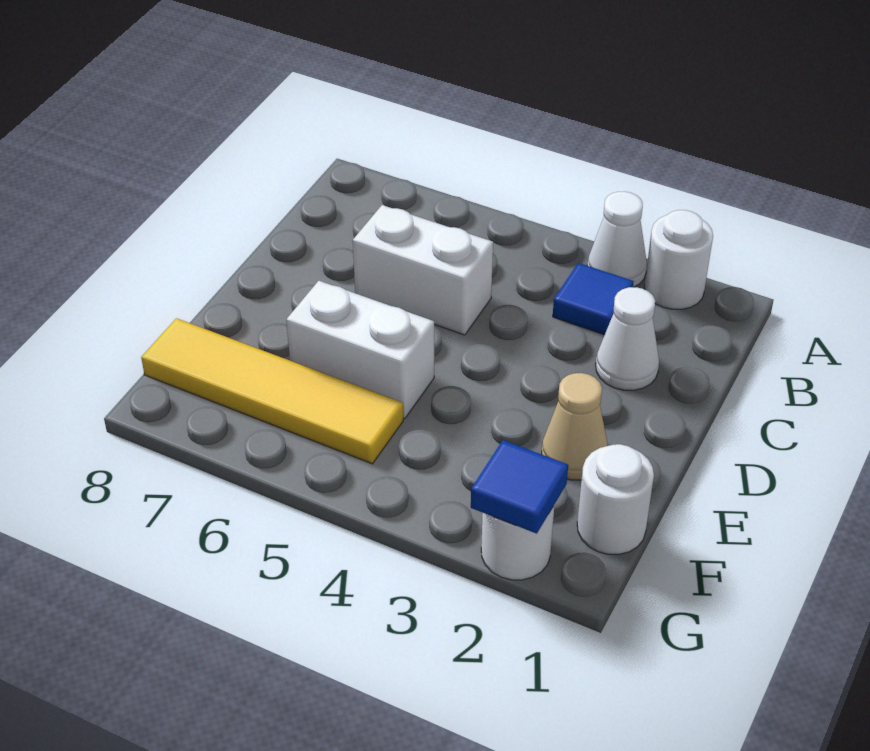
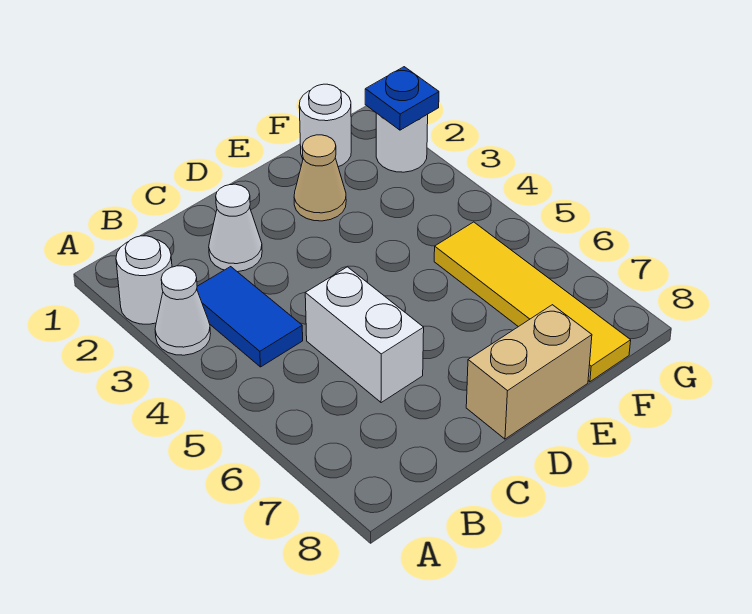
blue tile B3 level 1 -> blue tile B3:B4 level 1
none -> tan brick D8:E8 level 1
white brick E5:E6 level 1 -> none
blue tile G2 level 2 -> blue plate G2 level 2

